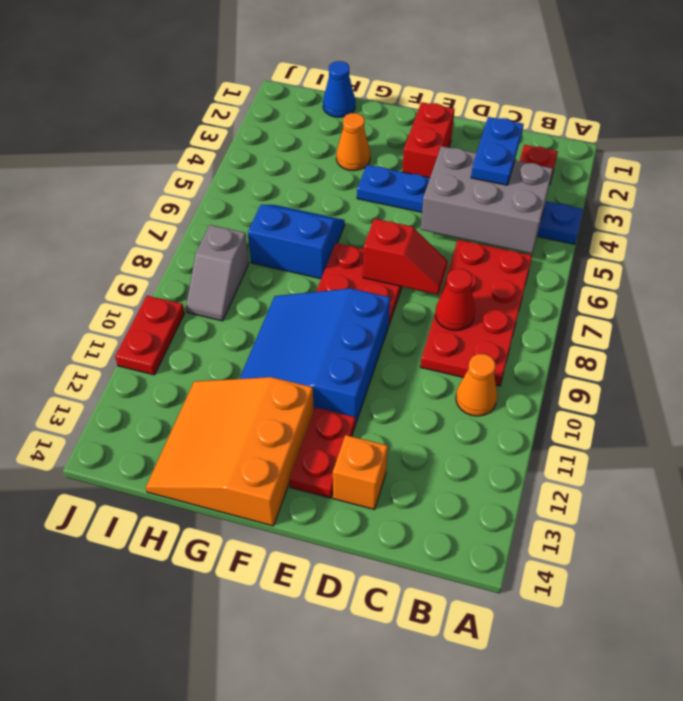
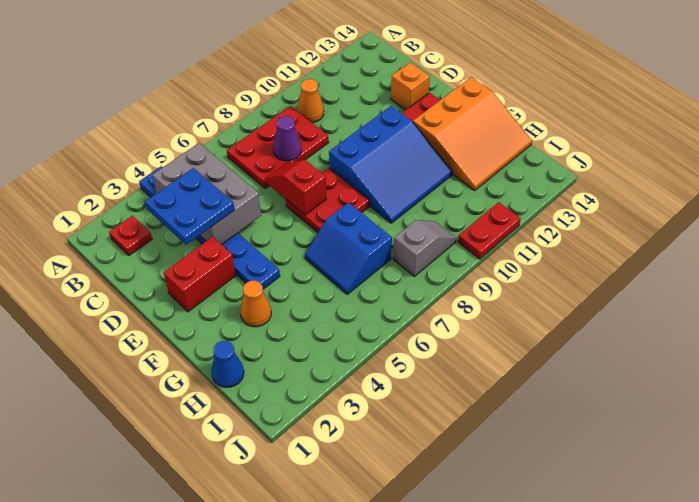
red plate B6:C9 level 1 -> red plate B7:C9 level 1
blue plate C3:C4 level 3 -> blue plate C3:D4 level 3
red cone C8 level 2 -> purple cone C8 level 2

